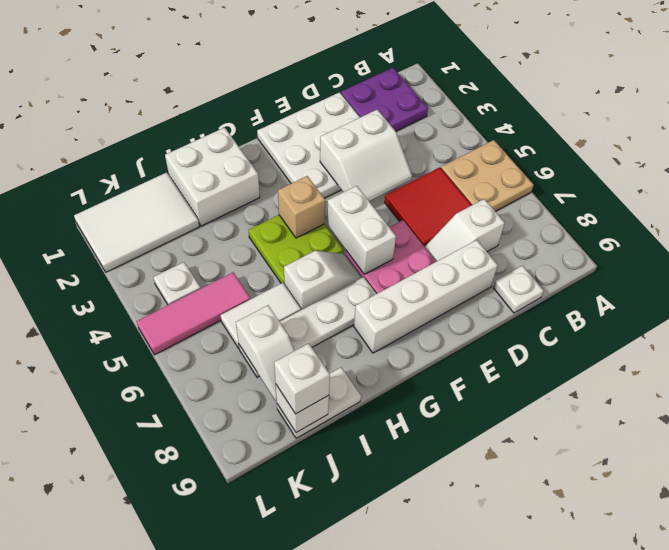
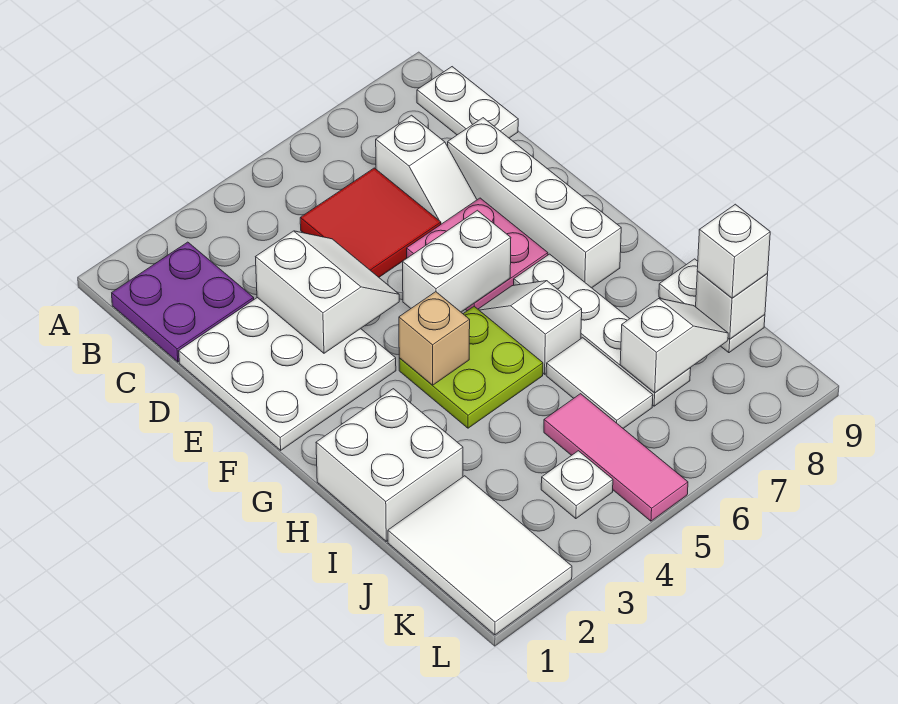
tan plate A5:B6 level 1 -> none
white plate C9 level 1 -> white plate B9:C9 level 1

